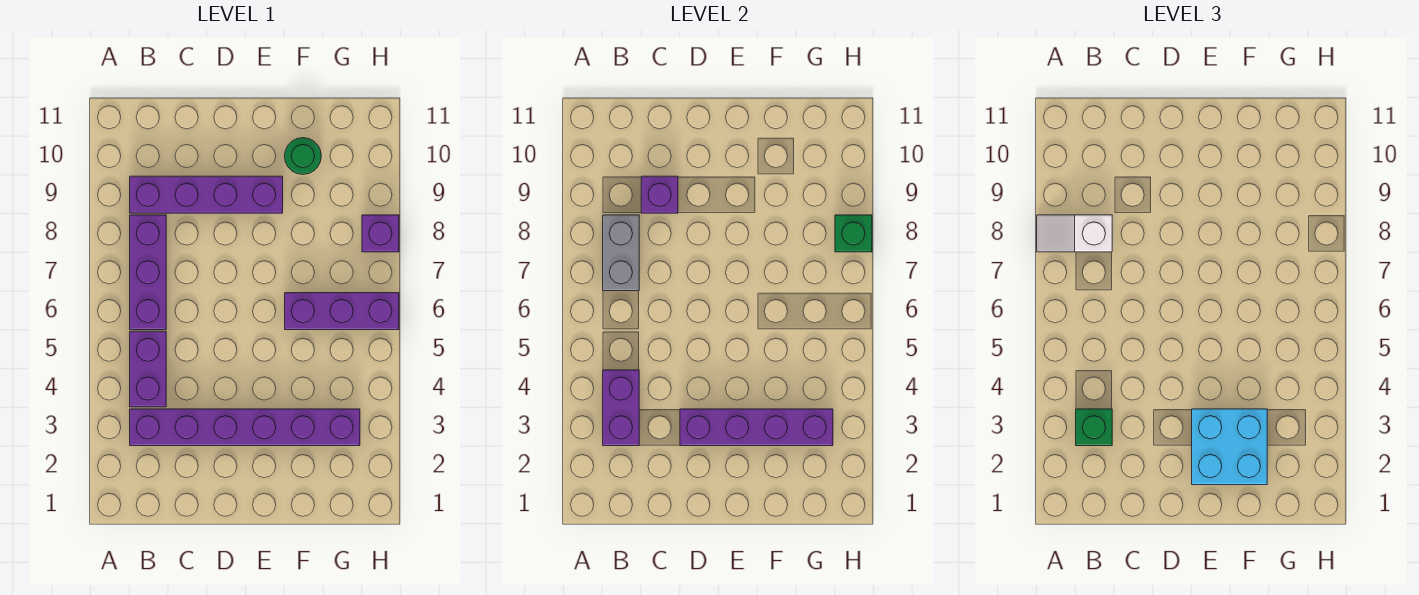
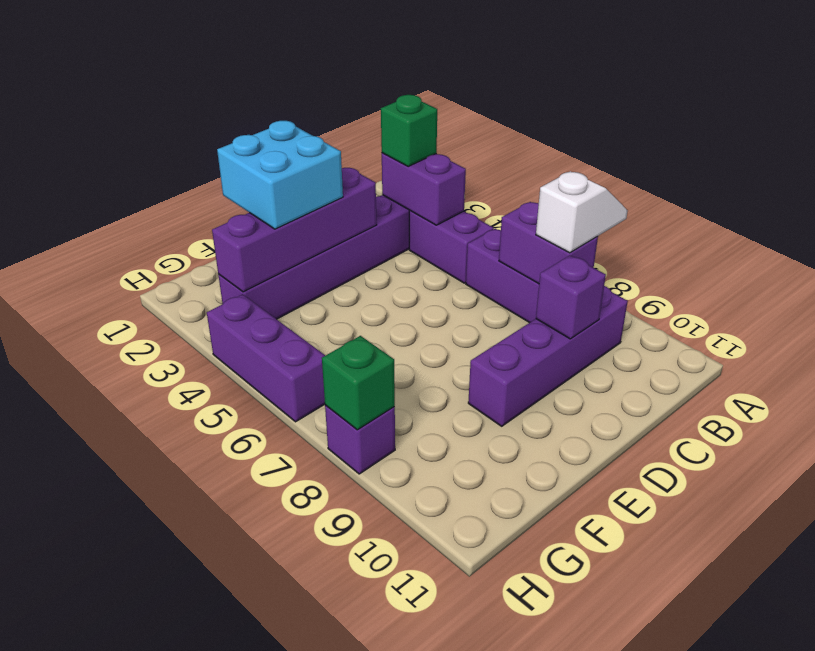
grey brick B7:B8 level 2 -> purple brick B7:B8 level 2
purple brick F6:H6 level 1 -> purple brick H4:H6 level 1
green round brick F10 level 1 -> none

